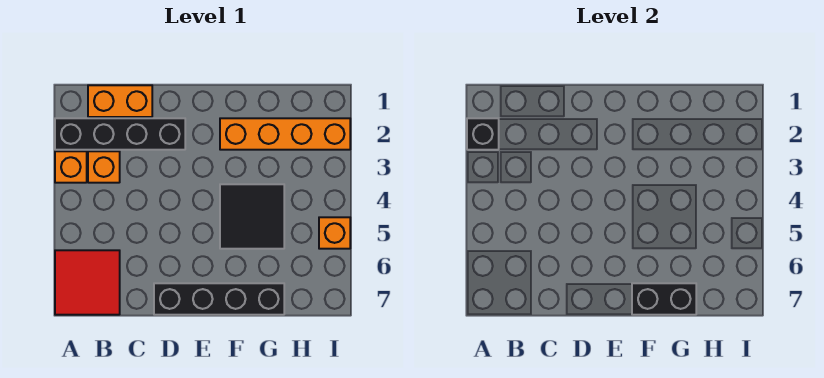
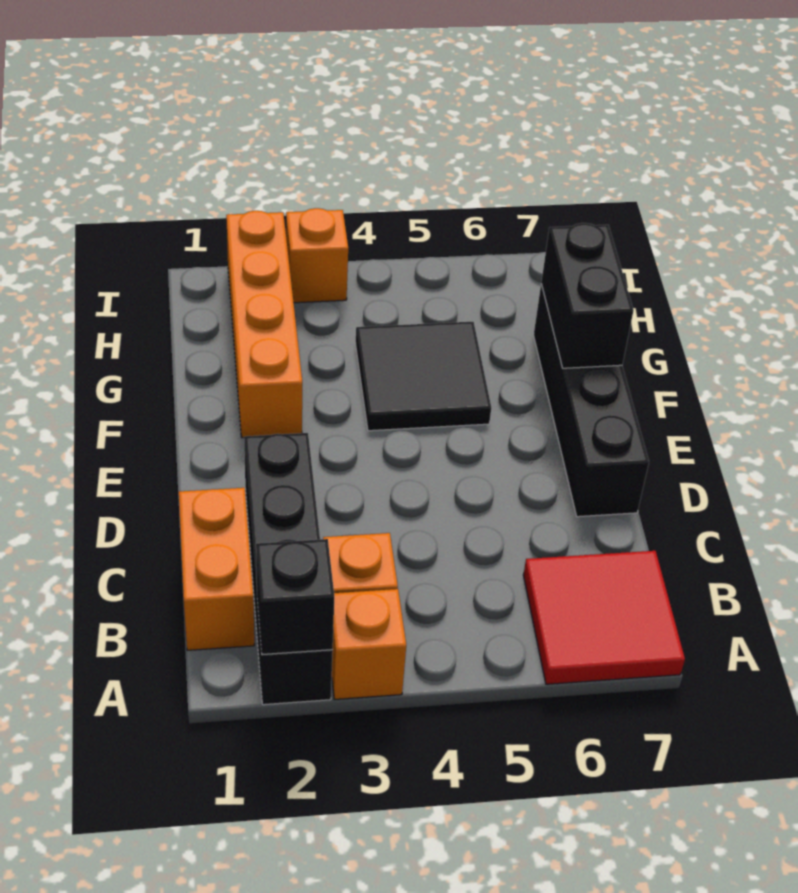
orange brick I5 level 1 -> orange brick I3 level 1

